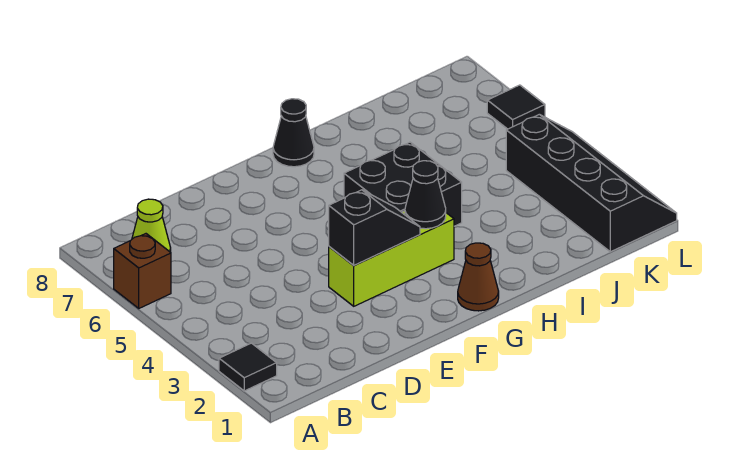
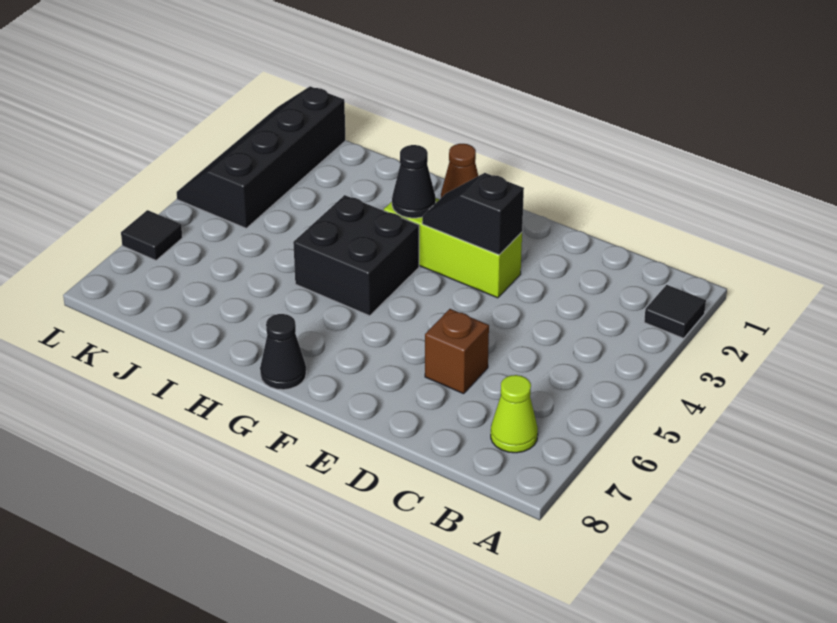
brown brick A6 level 1 -> brown brick D6 level 1

